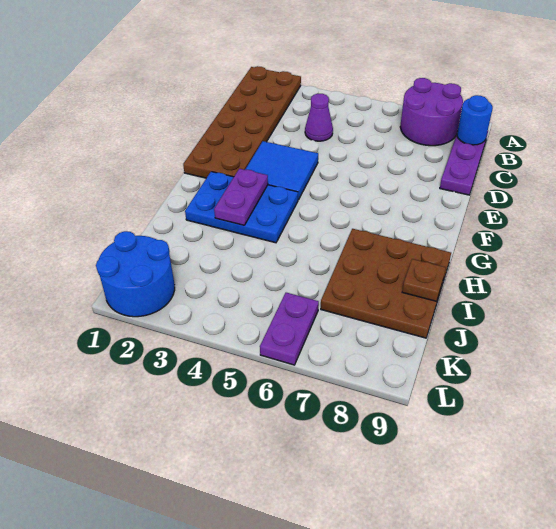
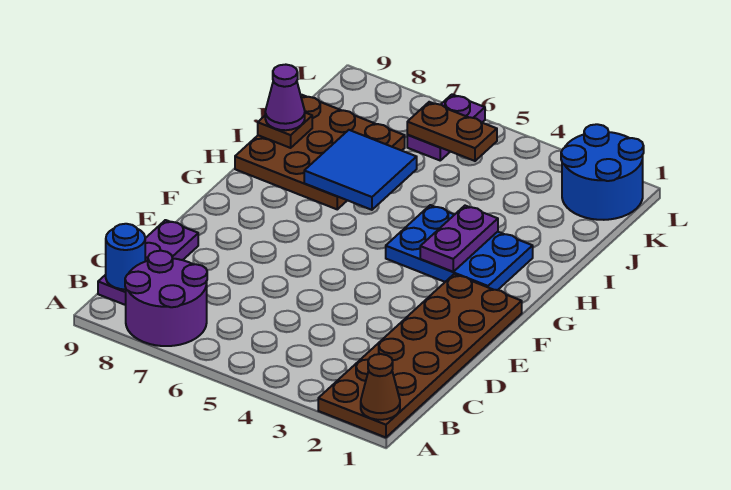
none -> brown cone A1 level 2
purple cone C4 level 1 -> purple cone I9 level 3
blue tile E3:F4 level 1 -> blue tile H6:I7 level 2
none -> brown plate K5:K6 level 2

